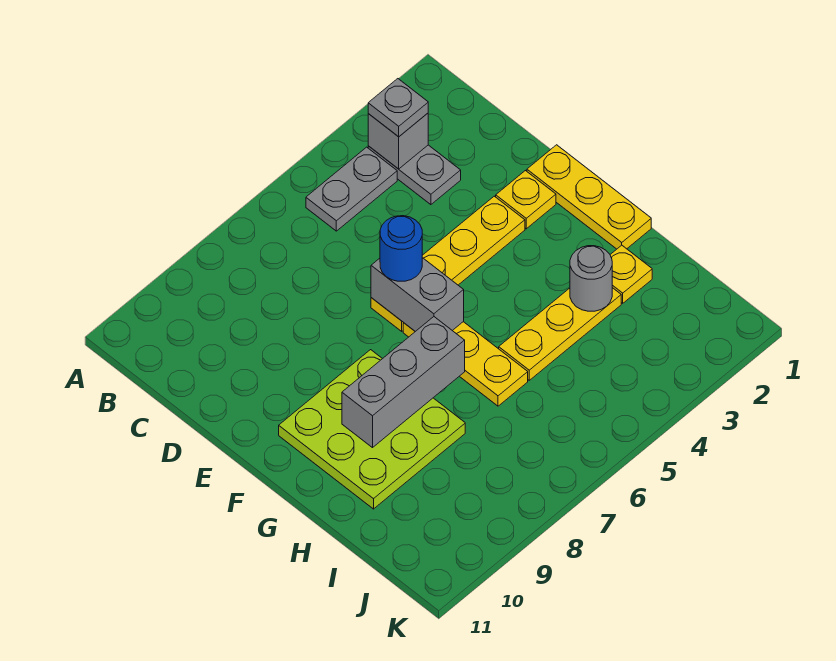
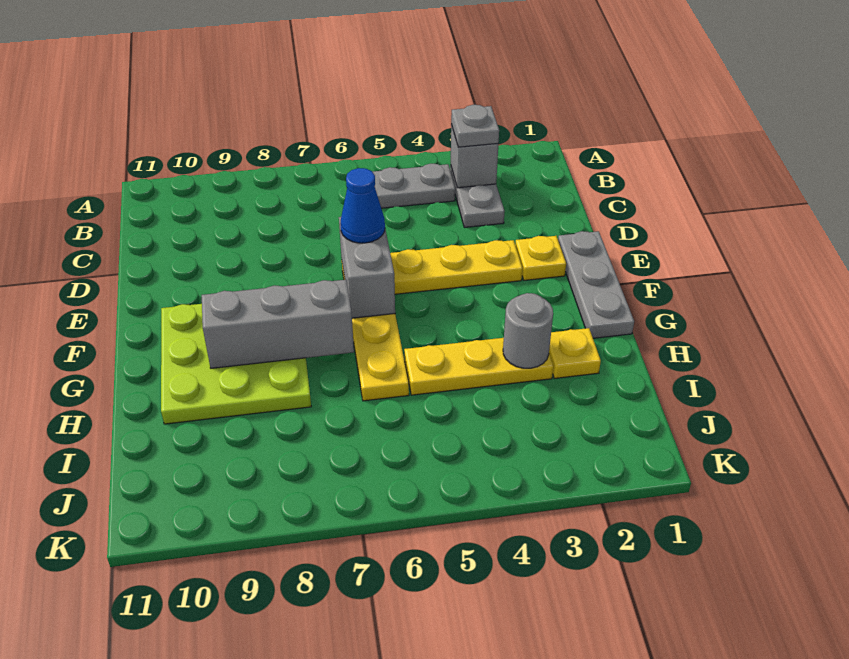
yellow plate E1:G1 level 1 -> grey plate E1:G1 level 1
blue round brick E6 level 3 -> blue cone E6 level 3

